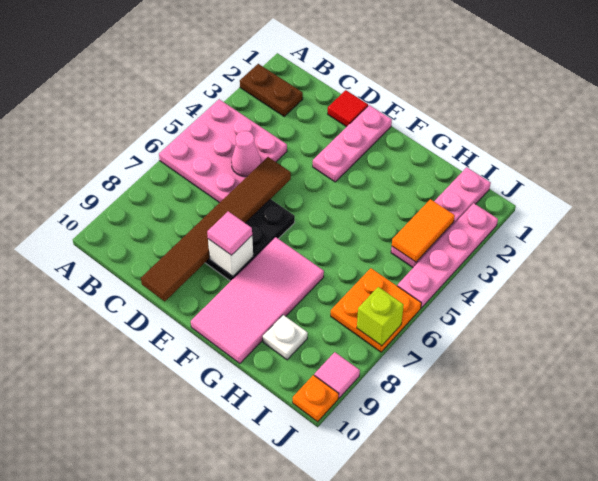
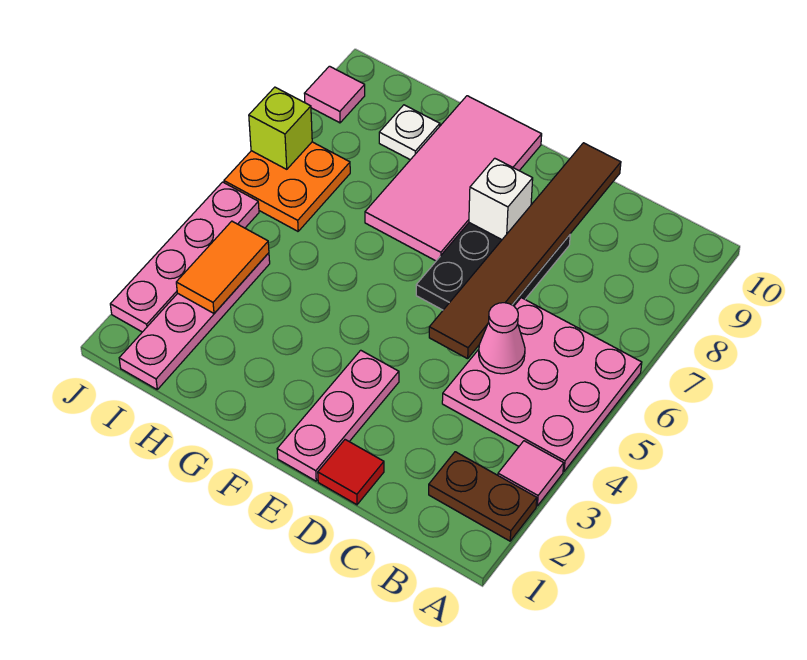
pink tile E8 level 3 -> pink tile A3 level 1
orange plate J10 level 1 -> none

